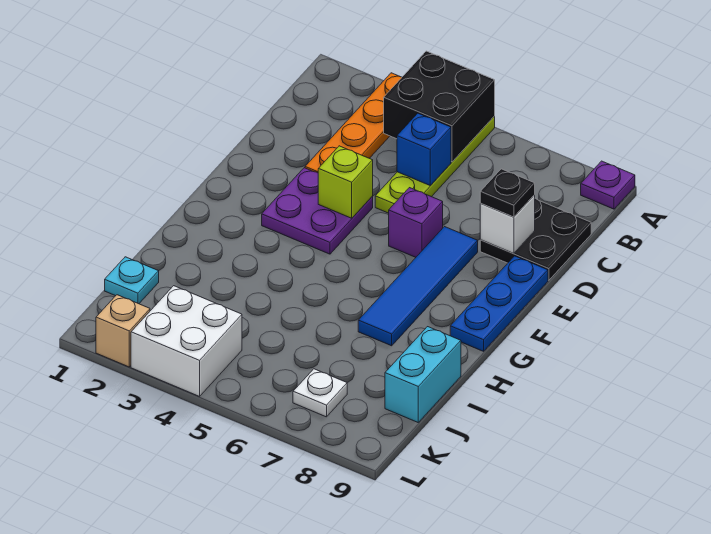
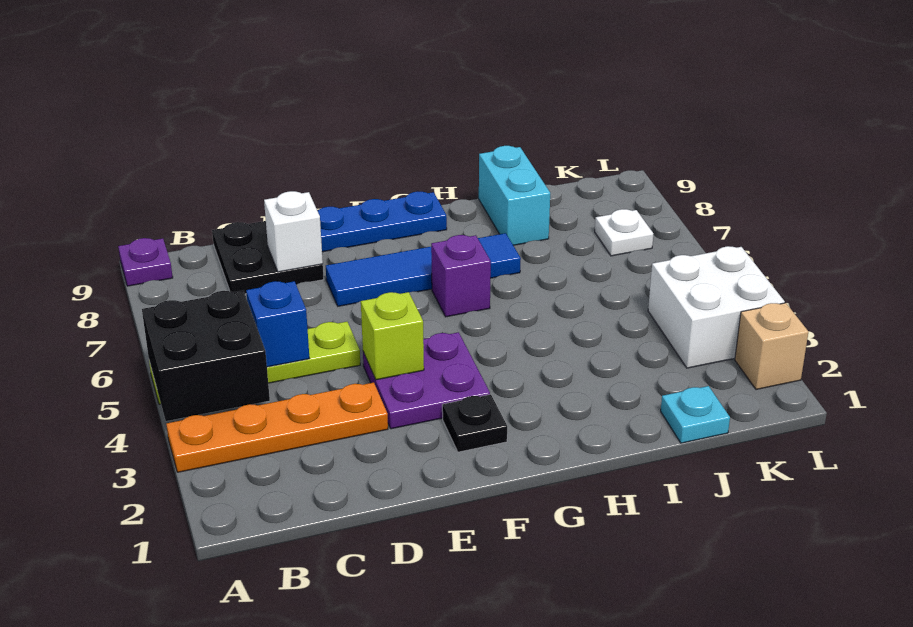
black plate D8 level 3 -> black plate F2 level 1
purple brick E6 level 1 -> purple brick G6 level 1
cyan brick I9:J9 level 1 -> cyan brick I8:I9 level 1

